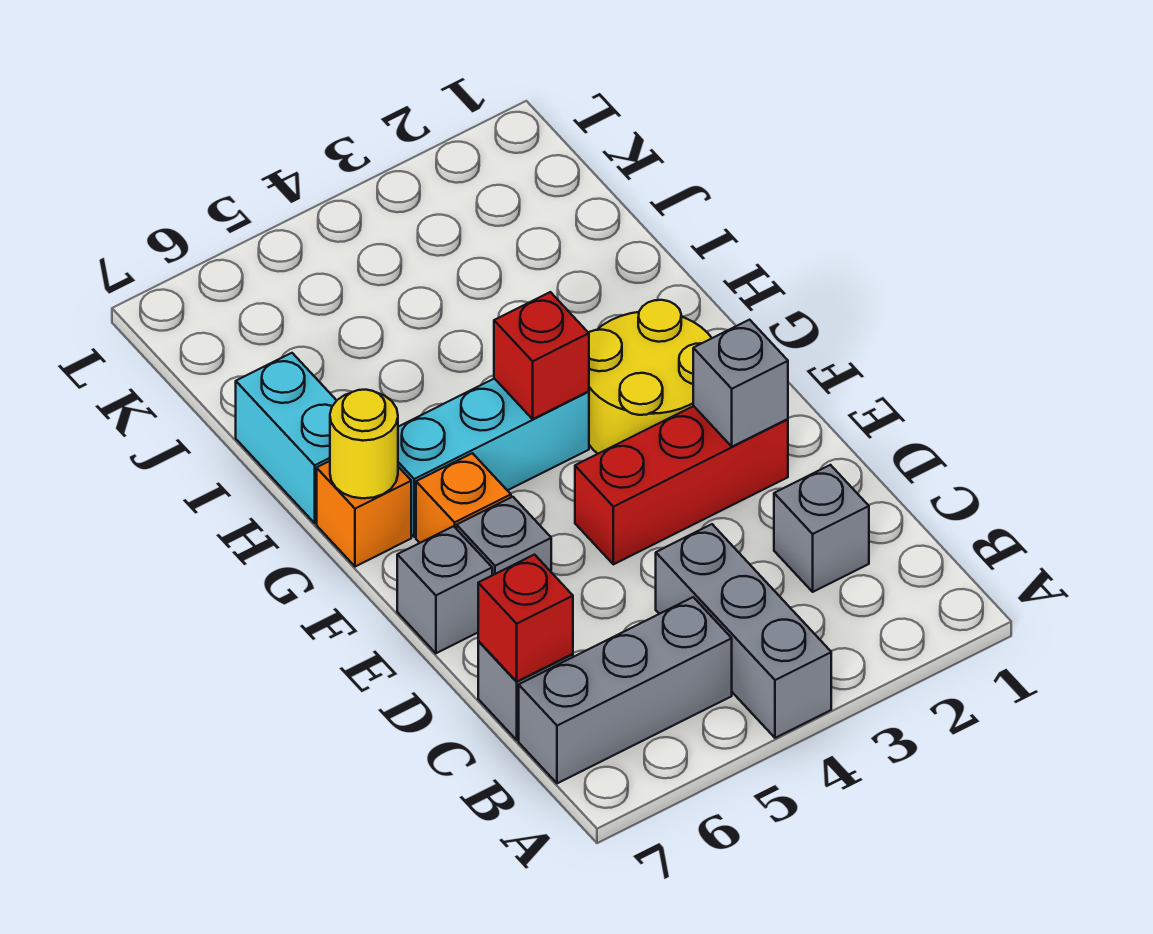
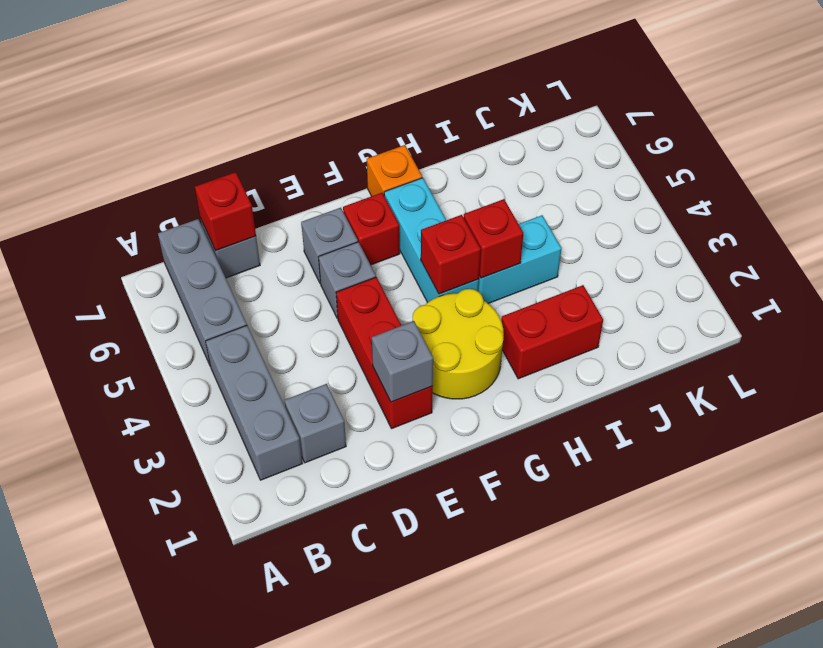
grey brick A4:C4 level 1 -> grey brick B2:B4 level 1
grey brick E7 level 1 -> grey brick E5 level 1
orange brick F6 level 1 -> red brick F6 level 1
yellow round brick G7 level 2 -> none
none -> red brick H2:I2 level 1
none -> red brick H4 level 2
cyan brick H7:I7 level 1 -> cyan brick H4:I4 level 1

